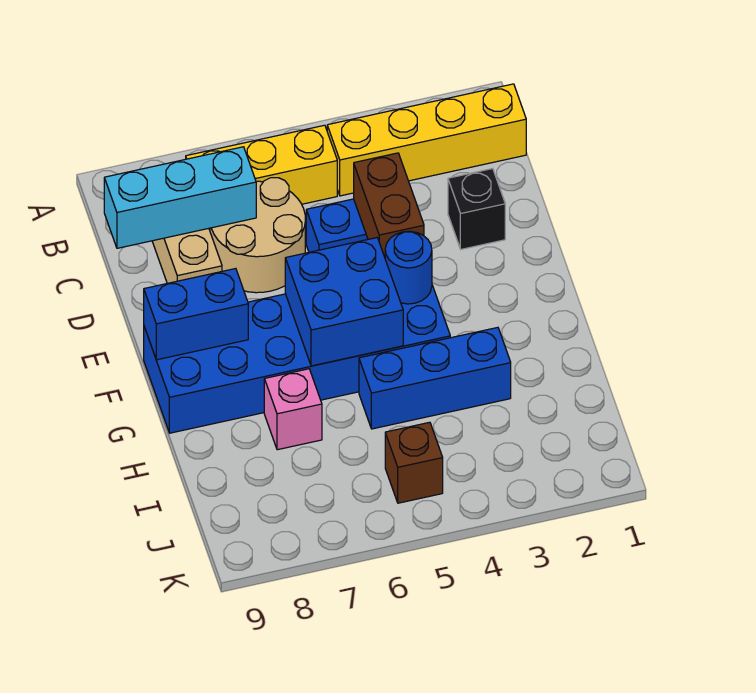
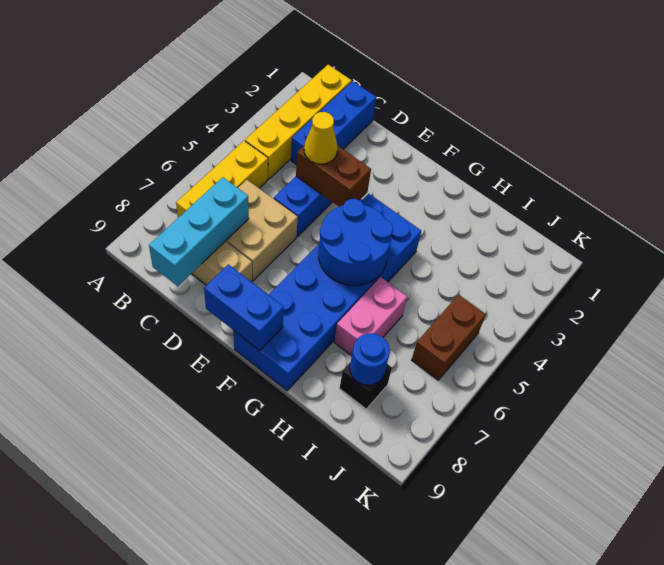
tan round brick C6:D7 level 1 -> tan brick C6:D7 level 1
black brick D2 level 1 -> black brick I8 level 1
none -> yellow cone D4 level 3
blue round brick F4 level 2 -> blue round brick I8 level 2
blue brick F5:G6 level 2 -> blue round brick F5:G6 level 2
blue brick F8:F9 level 2 -> blue brick E9:F9 level 2
blue brick H3:H5 level 1 -> blue brick C1:C3 level 1
pink brick H7 level 1 -> pink brick H6:H7 level 1
brown brick J5 level 1 -> brown brick J5:J6 level 1

